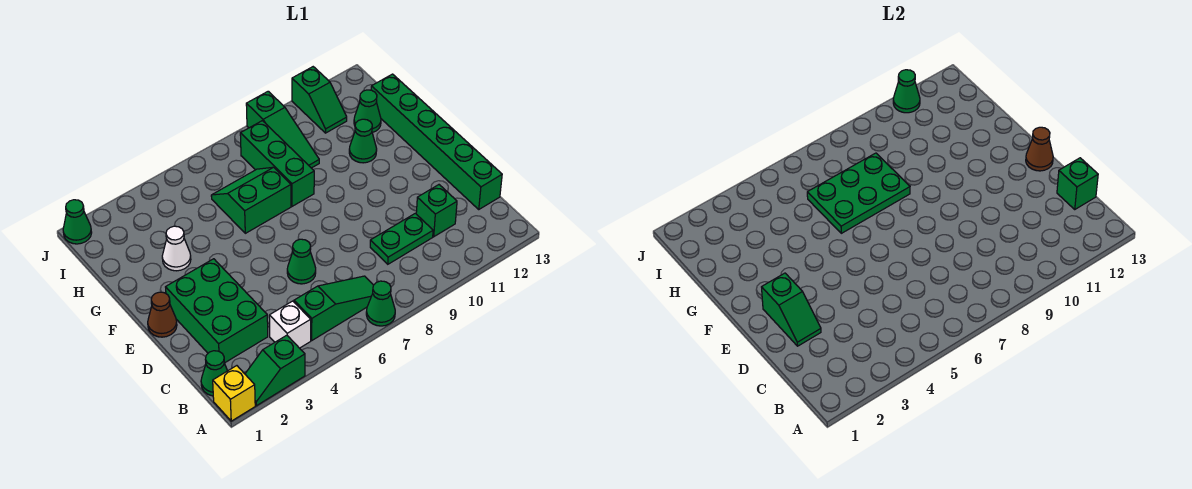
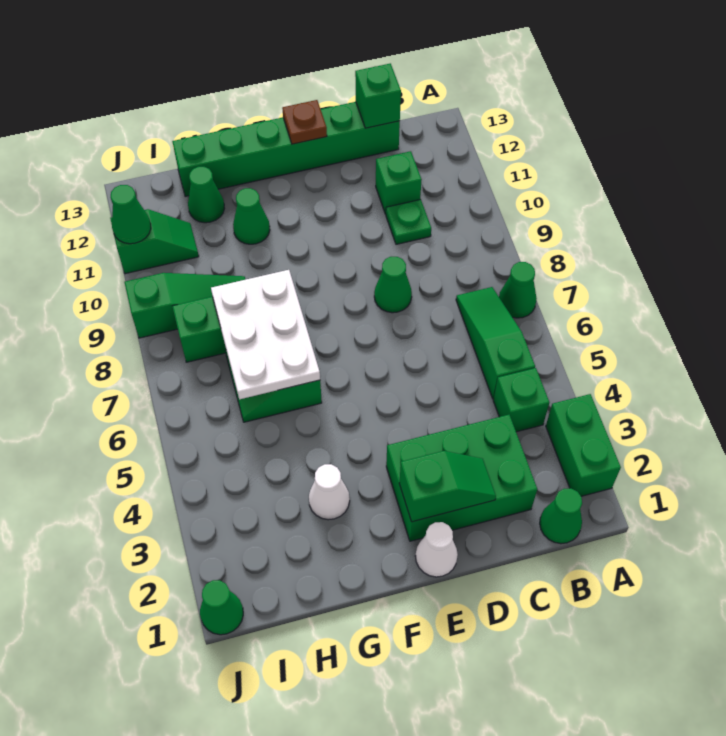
yellow brick A1 level 1 -> none
green slope A2:A3 level 1 top 3 -> green brick A2:A3 level 1
white brick B4 level 1 -> green brick B4 level 1
green plate C9:C10 level 1 -> green plate C10 level 1
green cone D6 level 1 -> green cone D8 level 1
brown cone E1 level 1 -> white cone E1 level 1
brown cone E13 level 2 -> brown plate E13 level 2
green plate G6:H8 level 2 -> white plate G6:H8 level 2

